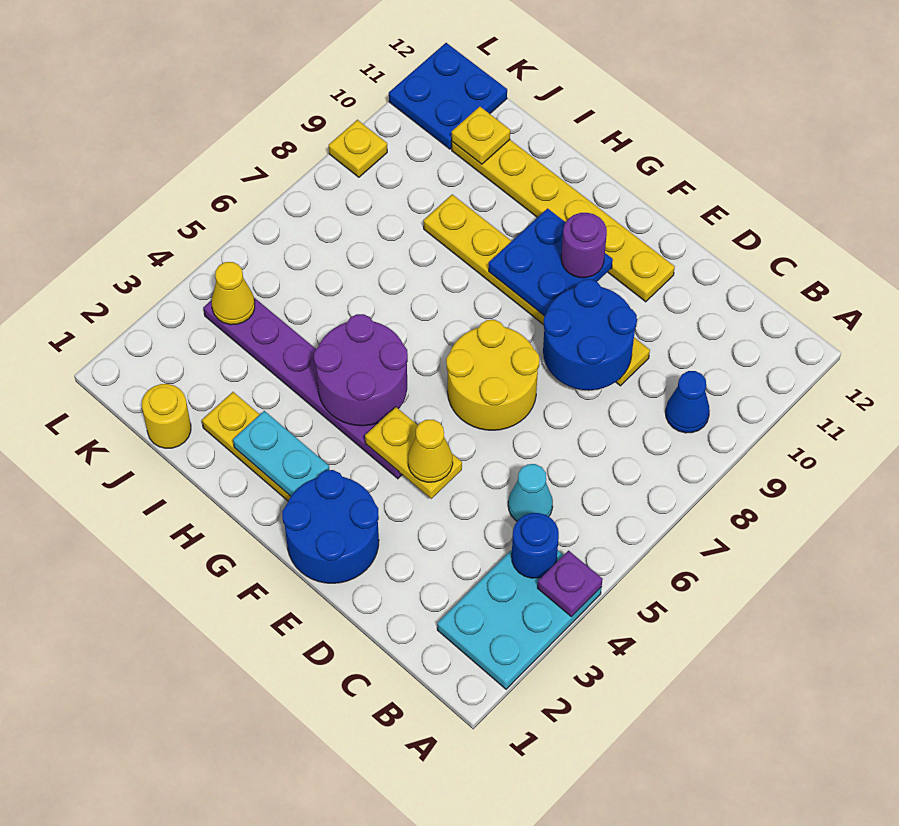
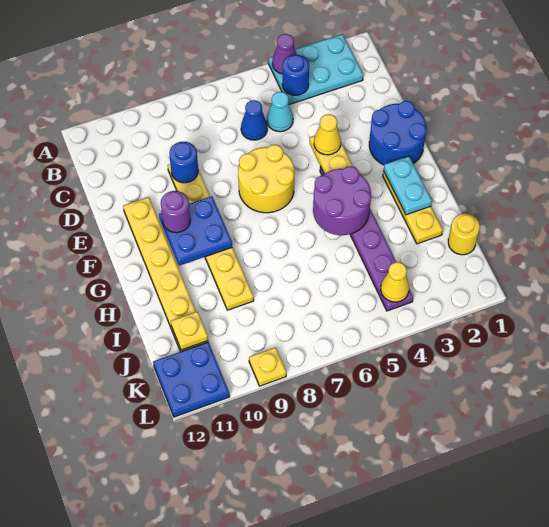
purple plate A4 level 2 -> purple cone A4 level 2
blue cone B9 level 1 -> blue cone C6 level 1
blue round brick D8:E9 level 2 -> blue round brick D9 level 2

